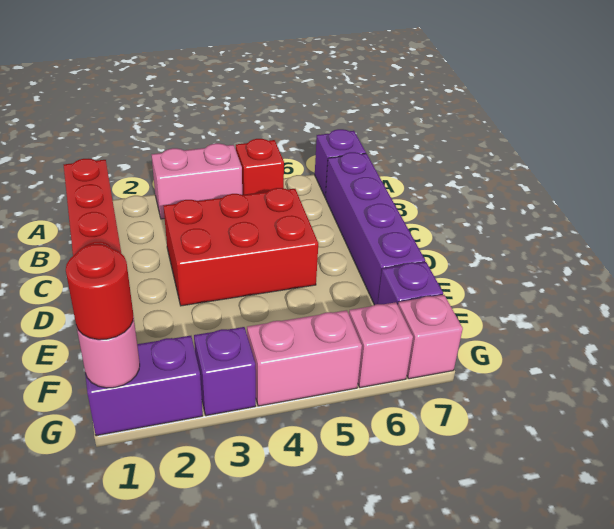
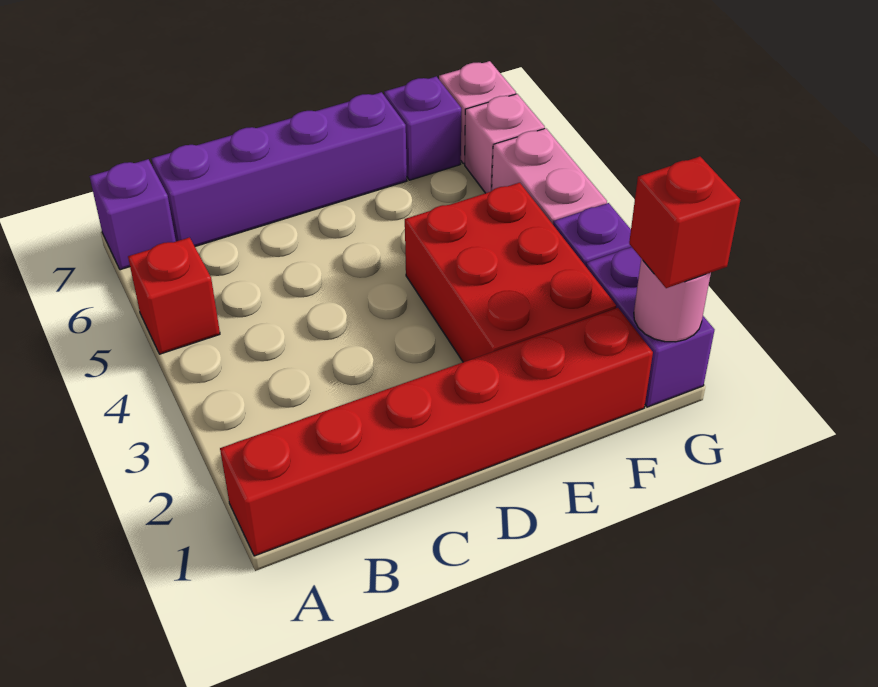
pink brick A3:A4 level 1 -> none
red brick C3:D5 level 1 -> red brick E2:F4 level 1
red round brick G1 level 3 -> red brick G1 level 3

